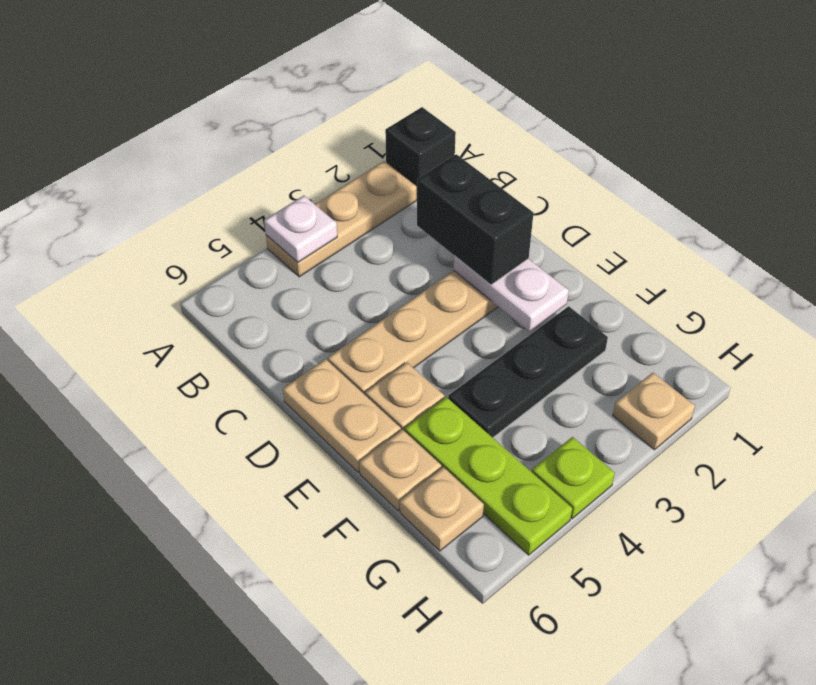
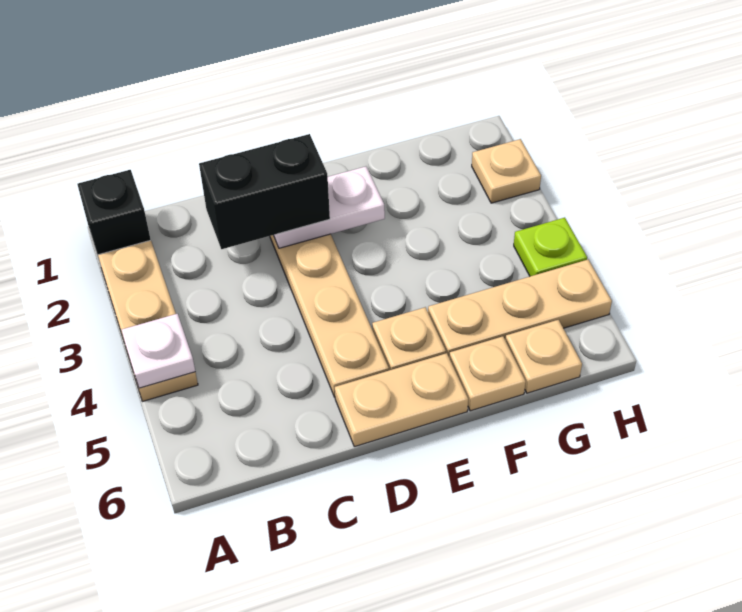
black plate F2:F4 level 1 -> none
lime plate F5:H5 level 1 -> tan plate F5:H5 level 1

